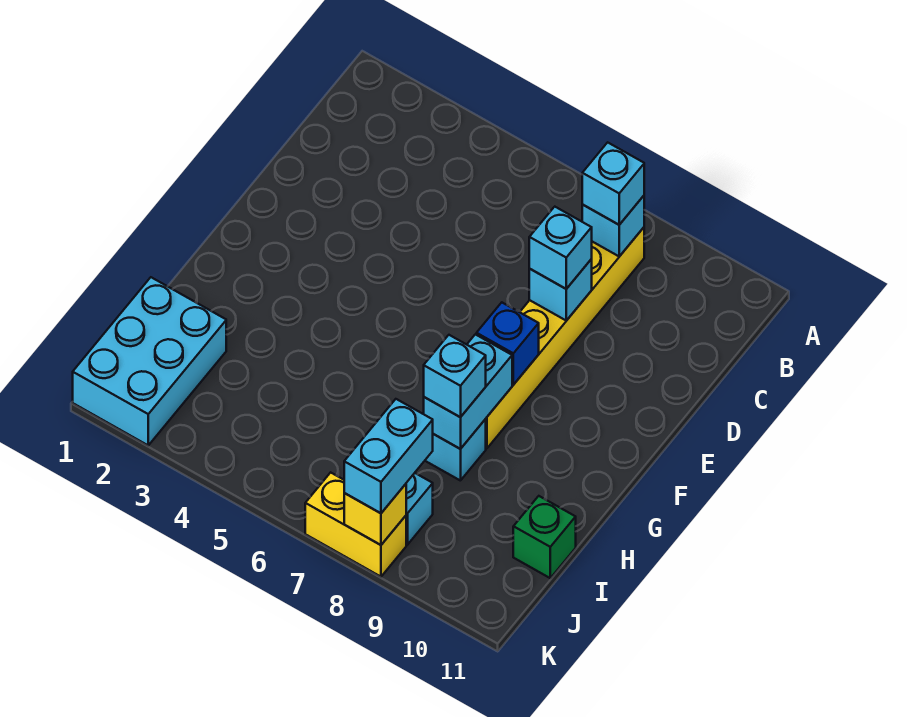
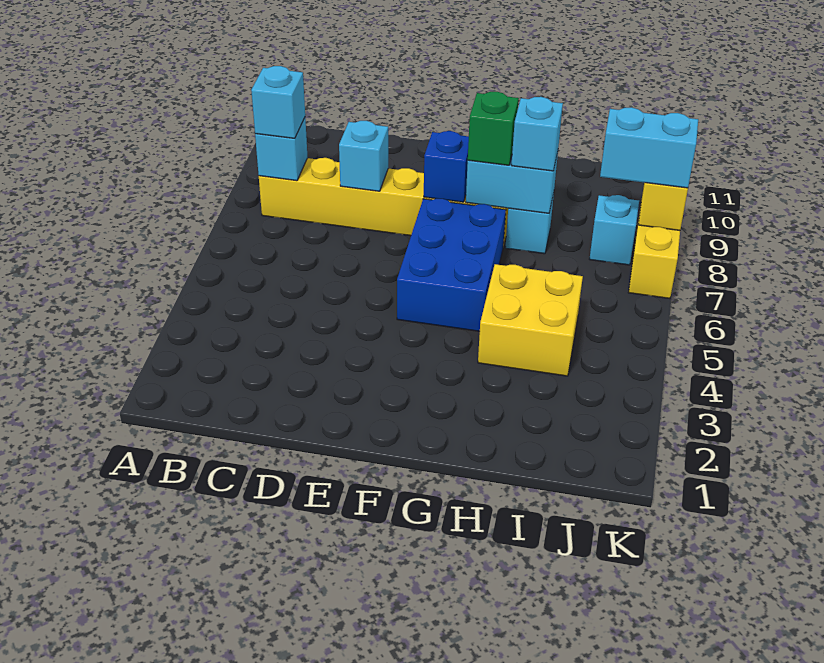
cyan brick D8 level 3 -> none
none -> blue brick F5:G7 level 1
none -> yellow brick H4:I5 level 1
cyan brick I1:K2 level 1 -> none
green brick I11 level 1 -> green brick G8 level 3

